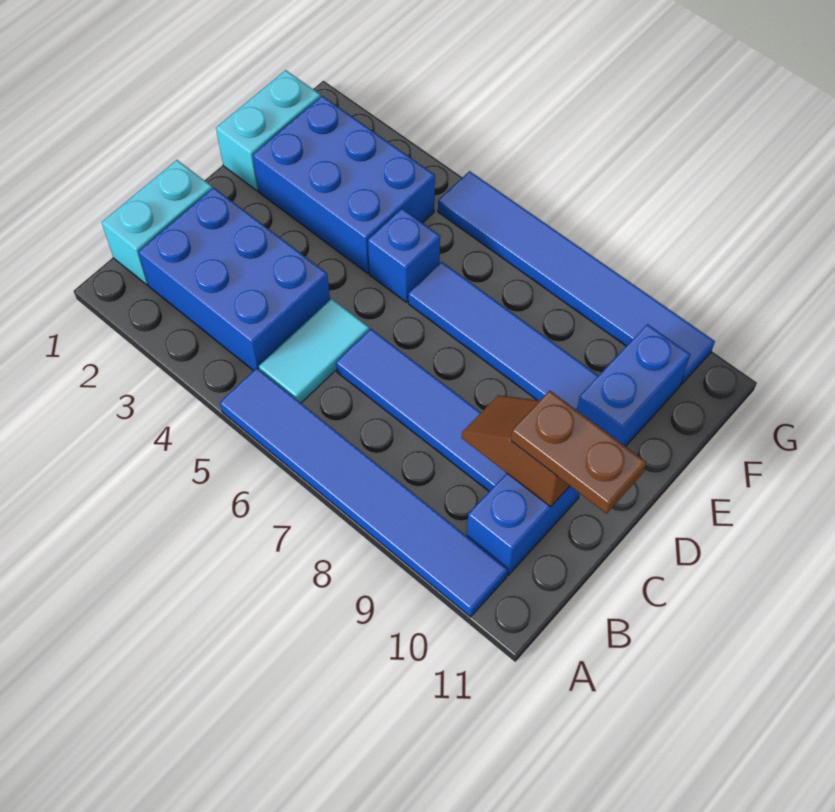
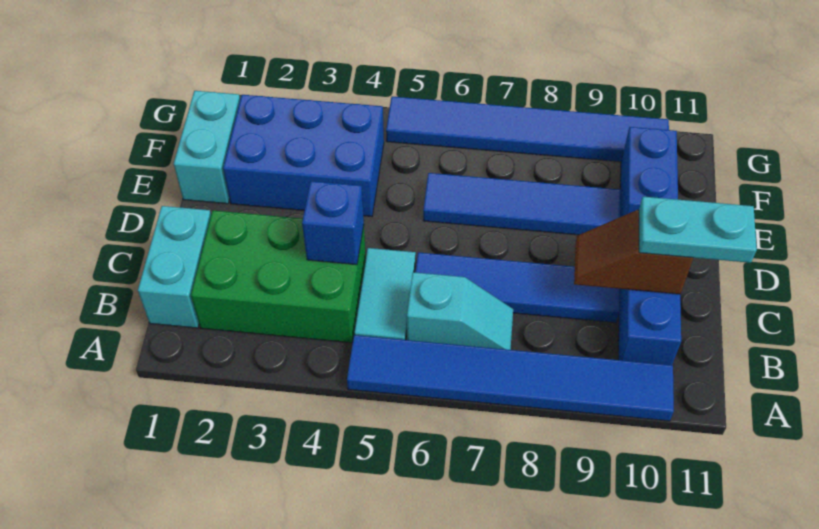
blue brick B2:C4 level 1 -> green brick B2:C4 level 1
none -> cyan slope B6:B7 level 1 top 6
brown plate C10:C11 level 3 -> cyan plate C10:C11 level 3
blue brick E5 level 1 -> blue brick C4 level 2

